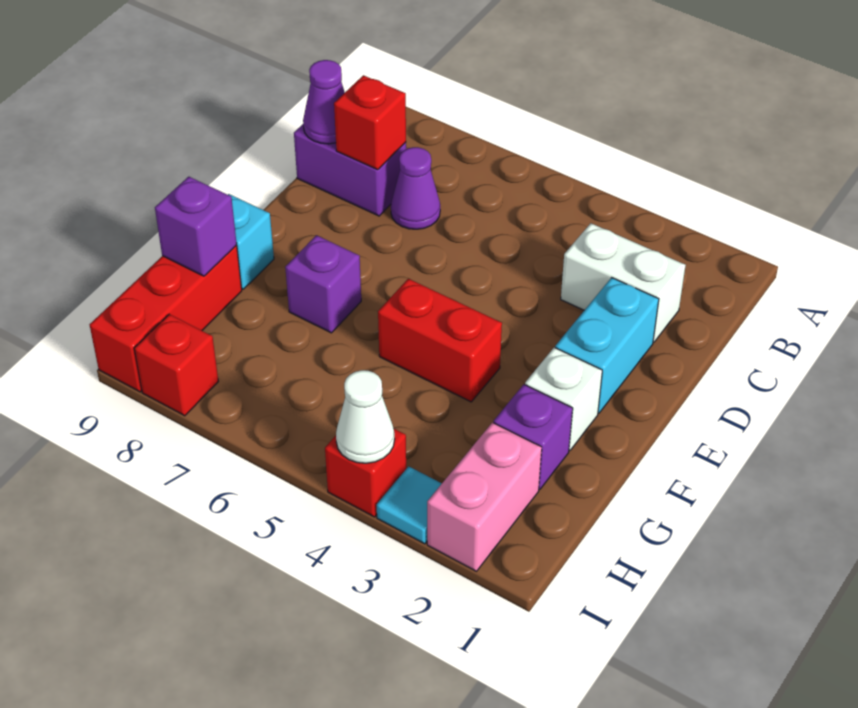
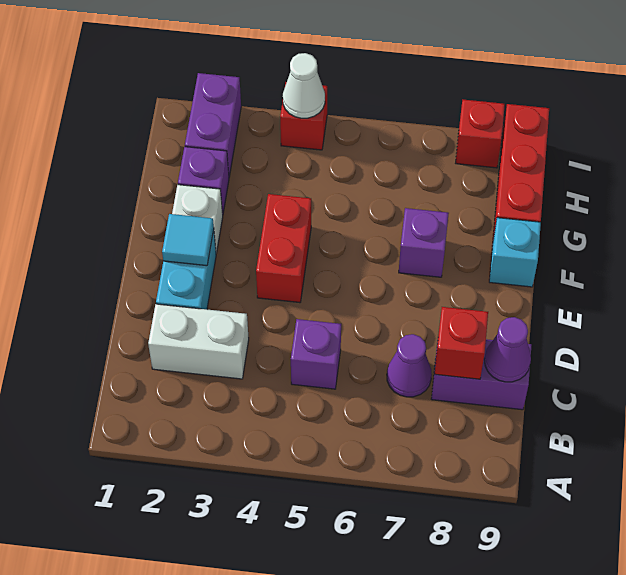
red brick F4:F5 level 1 -> red brick E4:F4 level 1
purple brick G9 level 2 -> purple brick C5 level 1
pink brick H2:I2 level 1 -> purple brick H2:I2 level 1
cyan tile I3 level 1 -> cyan tile E2 level 2

